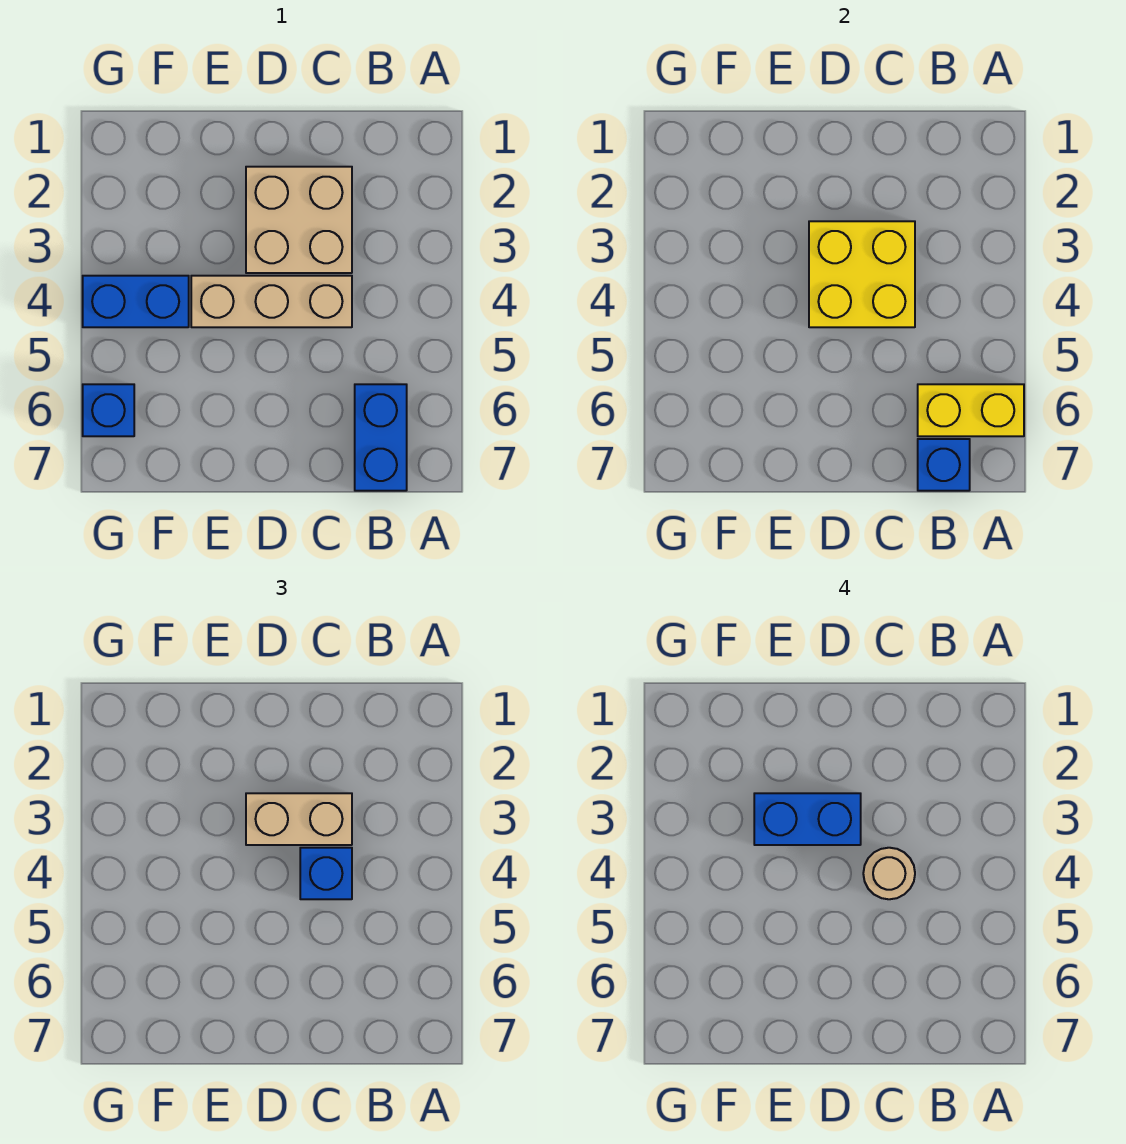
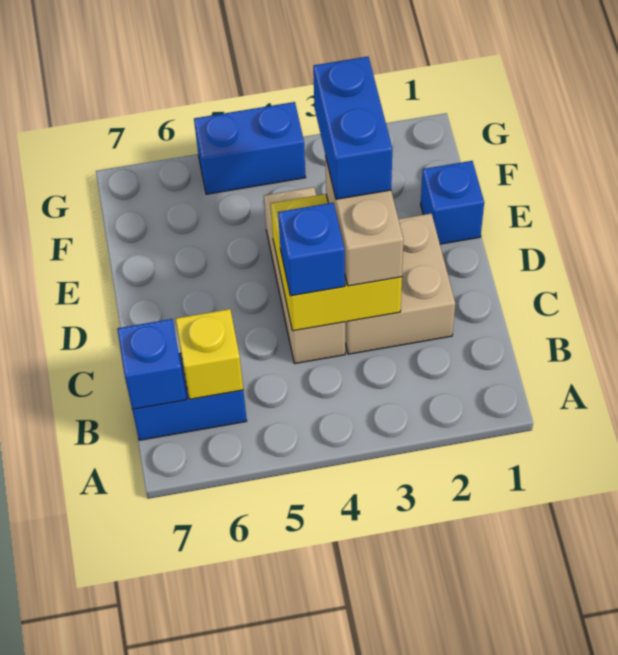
yellow brick A6:B6 level 2 -> yellow brick B6 level 2
tan round brick C4 level 4 -> none
blue brick F4:G4 level 1 -> blue brick G4:G5 level 1
blue brick G6 level 1 -> blue brick E1 level 1

